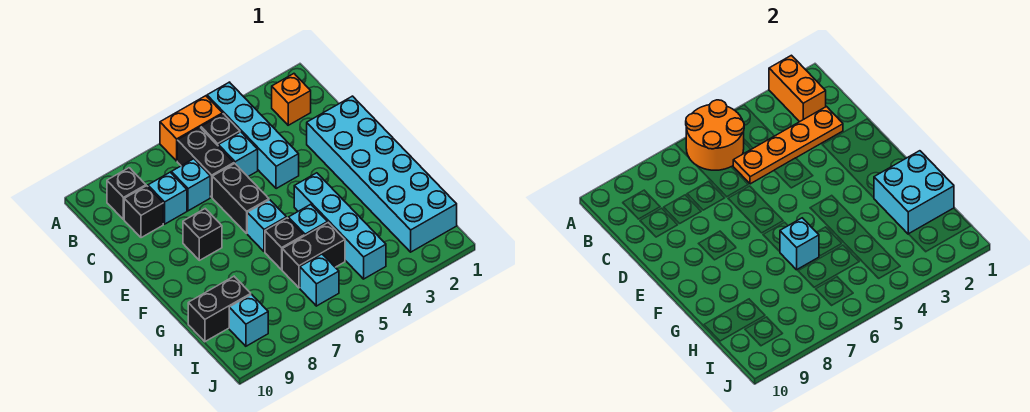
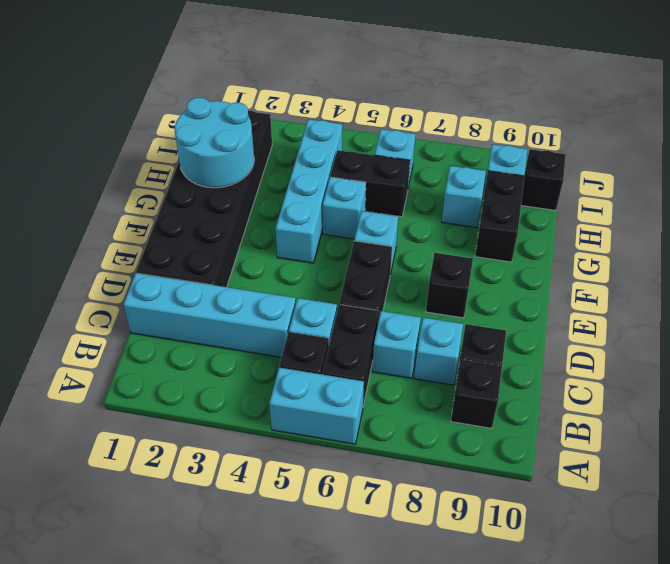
orange brick A2:B2 level 2 -> none
cyan brick A4:D4 level 1 -> cyan brick C1:C4 level 1
orange brick A5:A6 level 1 -> cyan brick A5:A6 level 1
orange round brick A5:B6 level 2 -> none
orange brick B2 level 1 -> none
orange plate C2:C5 level 2 -> none
cyan brick D1:I2 level 1 -> black brick D1:I2 level 1
cyan brick G1:H2 level 2 -> cyan round brick G1:H2 level 2
black brick G6 level 1 -> black brick I10 level 1
cyan brick G6 level 2 -> cyan brick H8 level 1
black brick H9:H10 level 1 -> black brick G9:H9 level 1

